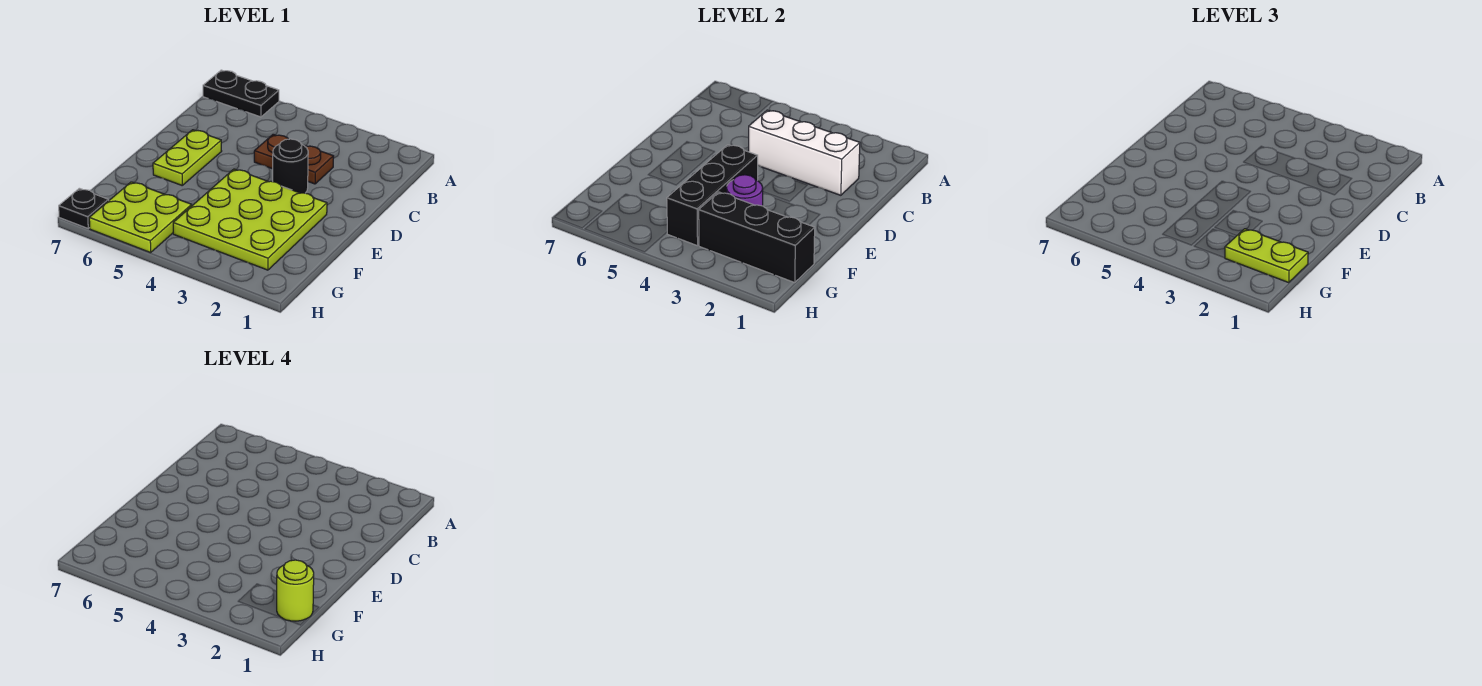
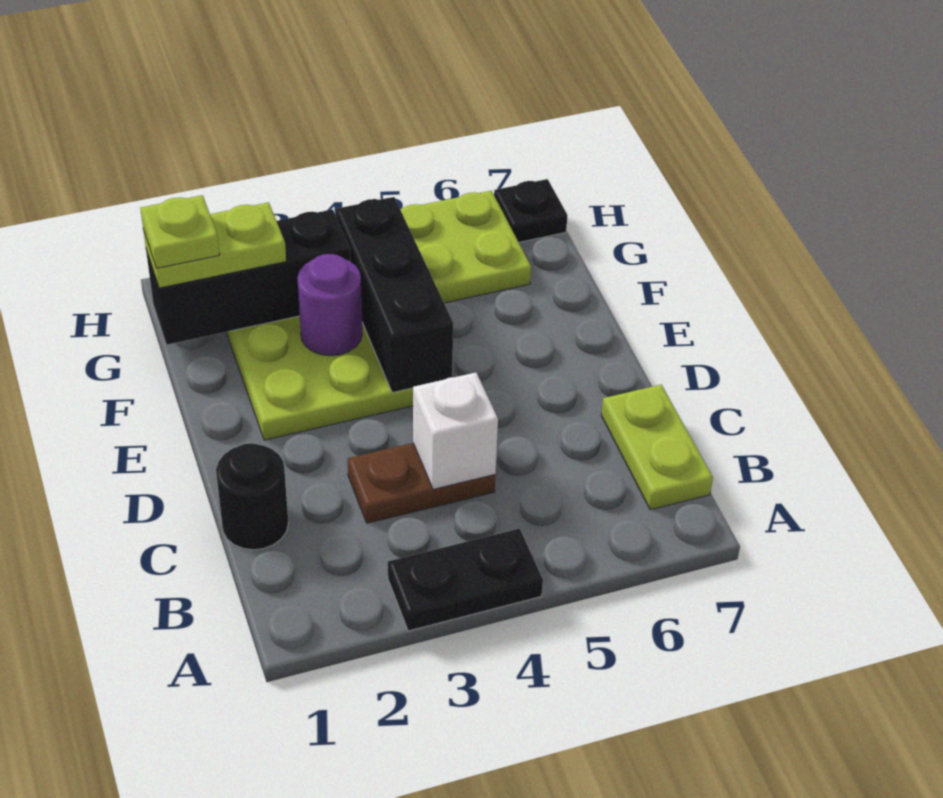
black plate A6:A7 level 1 -> black plate A3:A4 level 1
white brick C2:C4 level 2 -> white brick C4 level 2
black round brick D3 level 1 -> black round brick C1 level 1
lime plate D6:E6 level 1 -> lime plate B7:C7 level 1
lime round brick G1 level 4 -> lime plate G1 level 4

